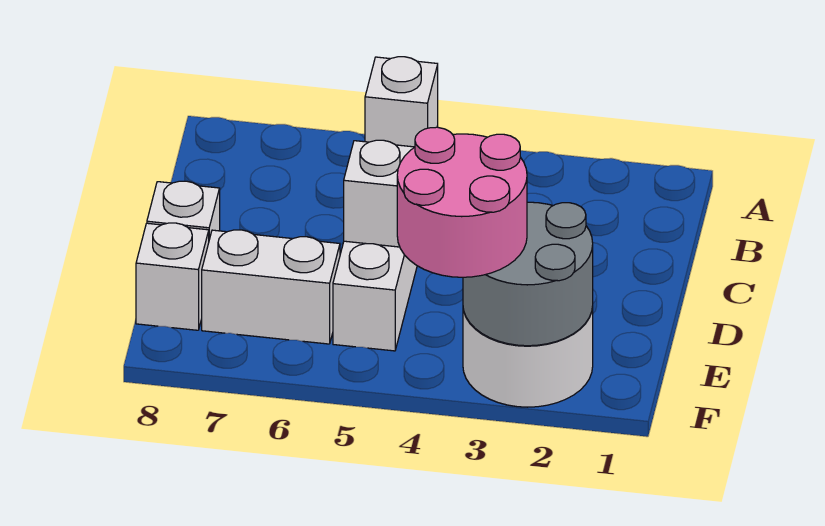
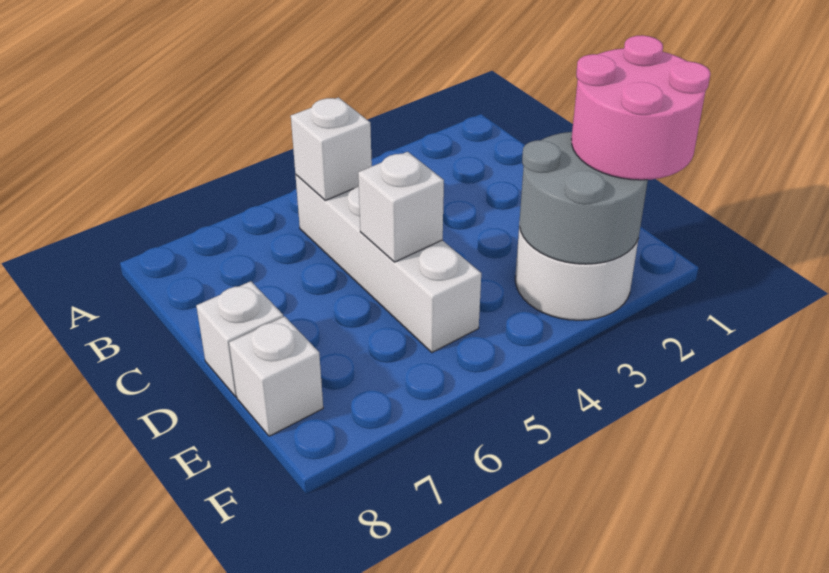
pink round brick E3:F4 level 3 -> pink round brick E1:F2 level 3
white brick E6:E7 level 1 -> none

